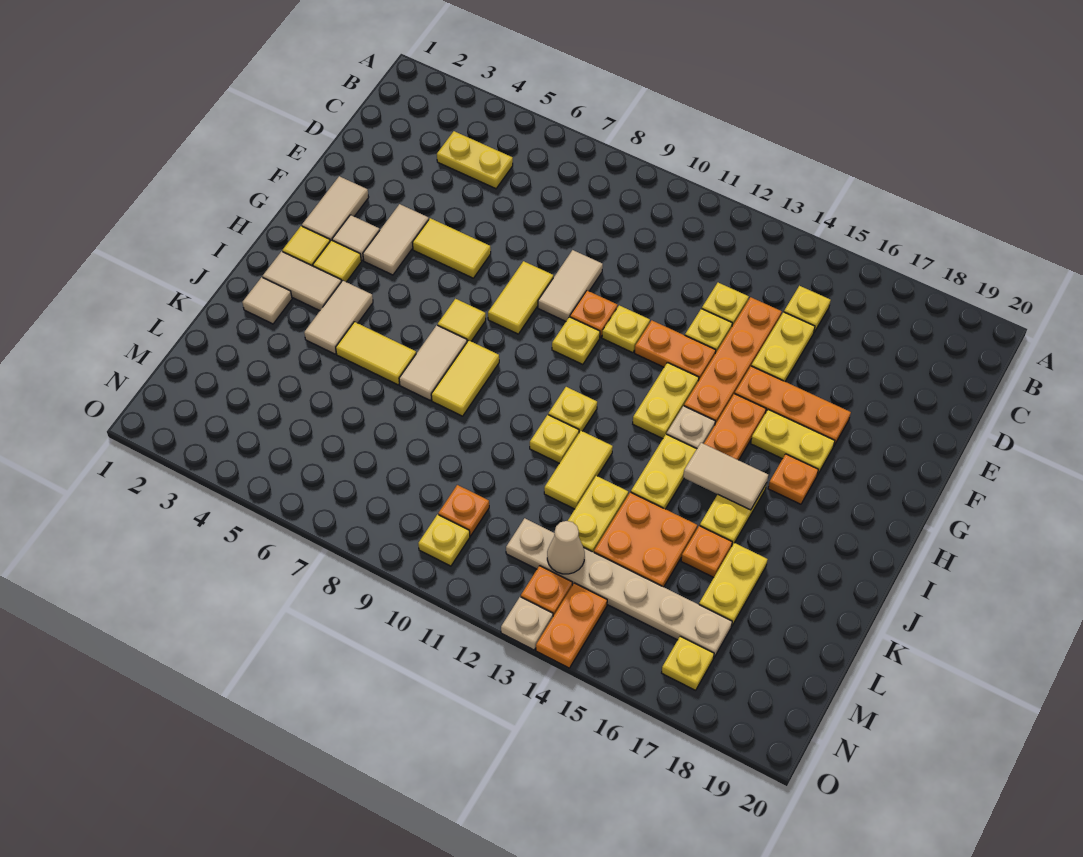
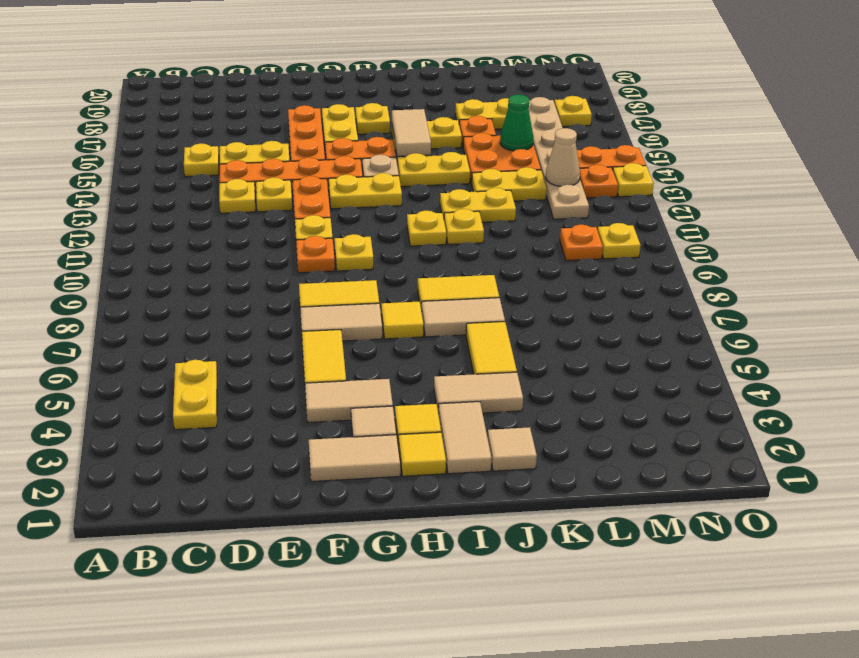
tan tile E9:F9 level 1 -> tan tile F7:G7 level 1
orange plate H17 level 1 -> yellow plate H17 level 1
yellow tile J12:K12 level 1 -> yellow plate J12:K12 level 1
none -> green cone L15 level 2
tan plate O13 level 1 -> yellow plate O13 level 1

